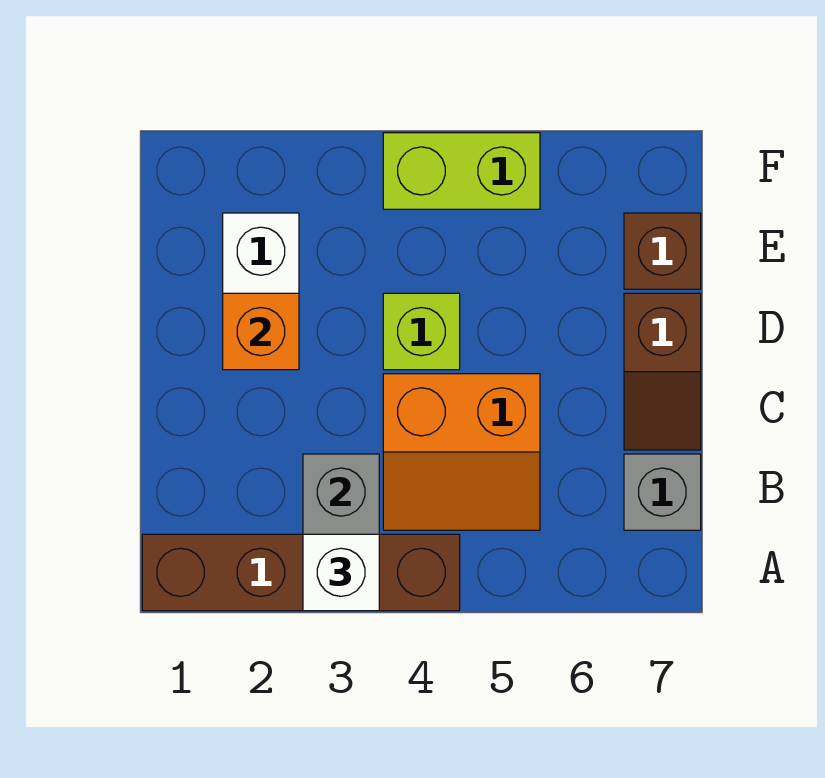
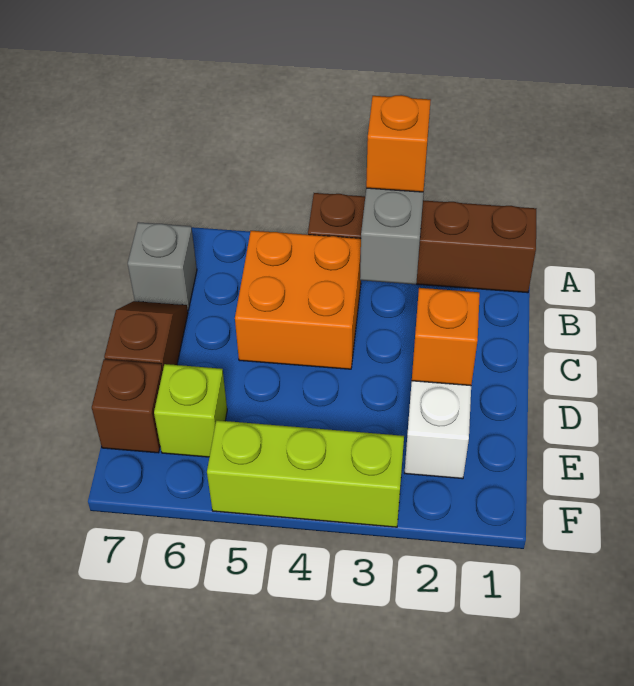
white brick A3 level 3 -> orange brick A3 level 3
orange slope B4:C5 level 1 top C -> orange brick B4:C5 level 1
lime brick D4 level 1 -> lime brick E6 level 1
lime brick F4:F5 level 1 -> lime brick F3:F5 level 1

